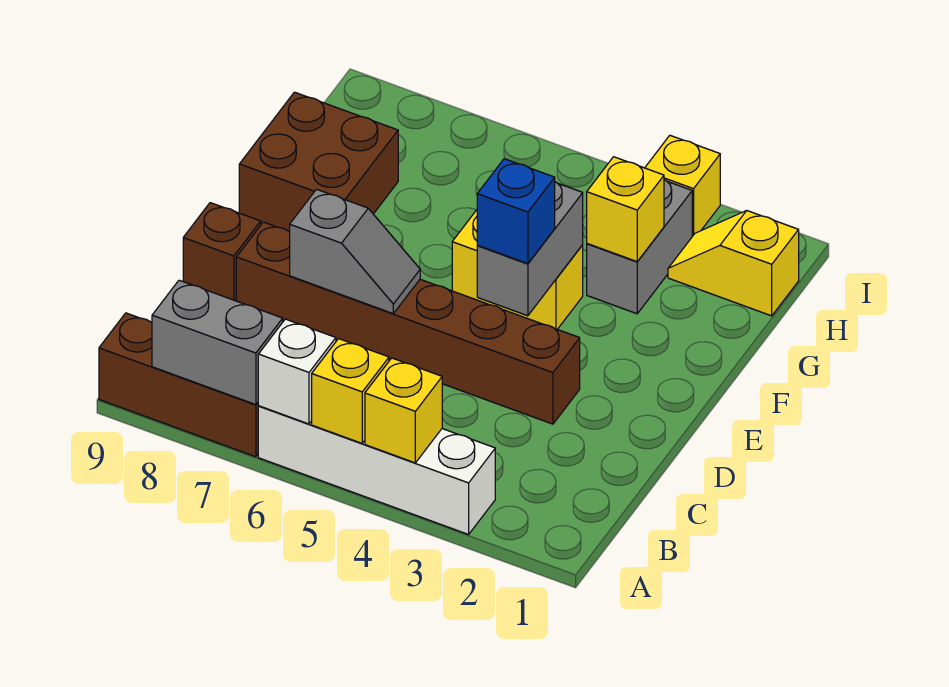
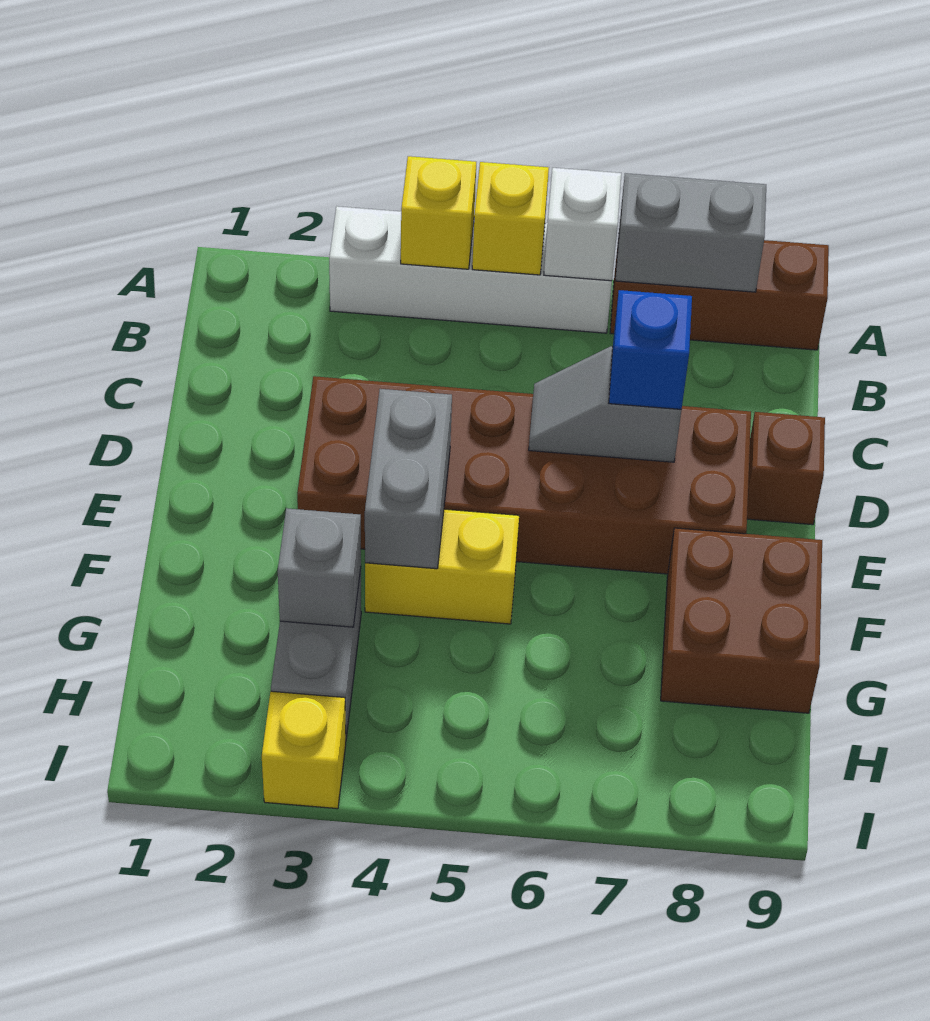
brown brick D3:D8 level 1 -> brown brick D3:E8 level 1
blue brick E4 level 3 -> blue brick D7 level 3
yellow brick G3 level 2 -> grey brick G3 level 2
yellow slope H1:H2 level 1 top 1 -> none

